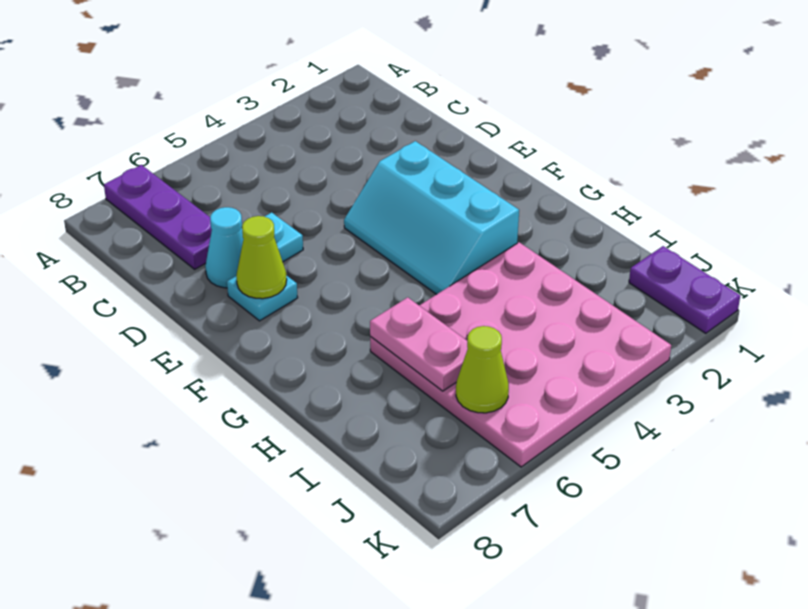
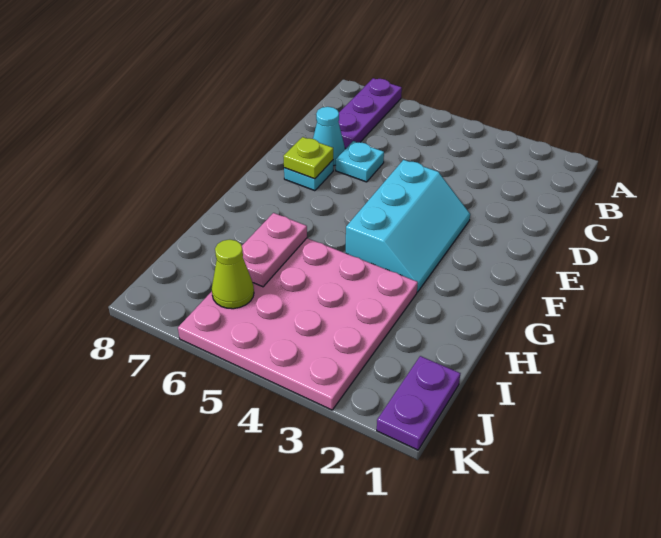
cyan slope E3:G4 level 1 top 3 -> cyan slope E3:G4 level 1 top 4
lime cone E7 level 2 -> lime plate E7 level 2

